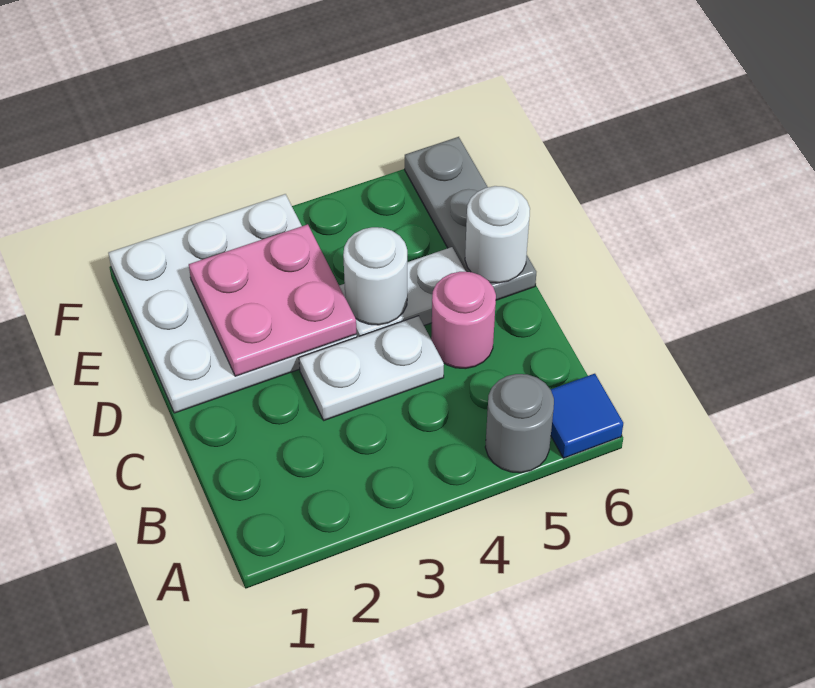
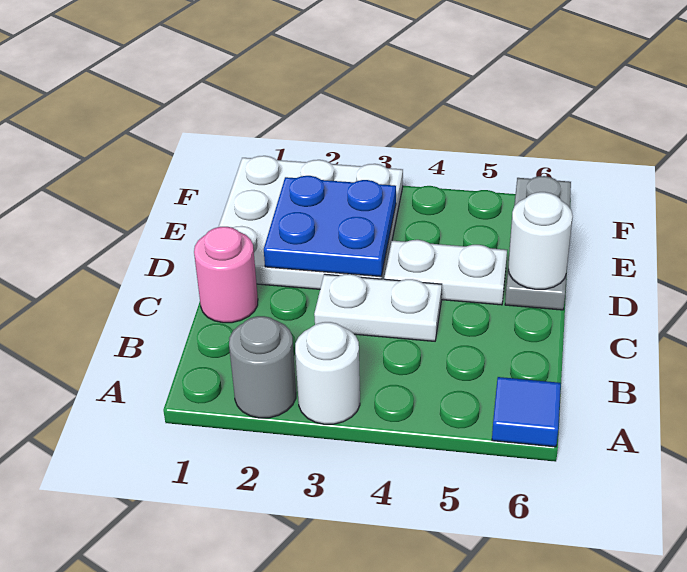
grey round brick A5 level 1 -> grey round brick A2 level 1
pink round brick C5 level 1 -> pink round brick C1 level 1
pink plate D2:E3 level 2 -> blue plate D2:E3 level 2
white round brick D4 level 2 -> white round brick A3 level 1

